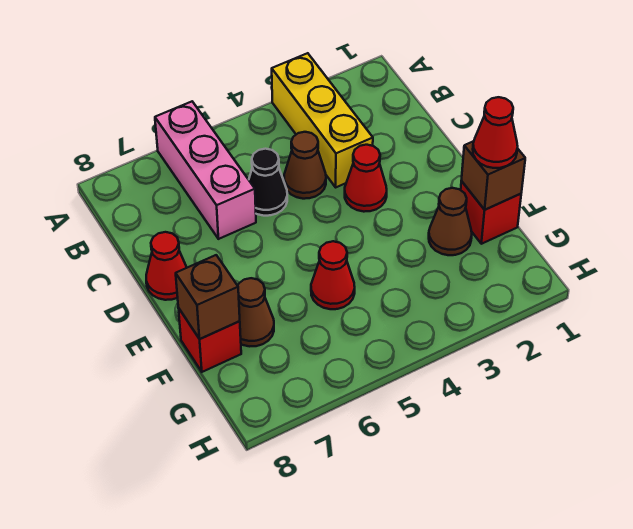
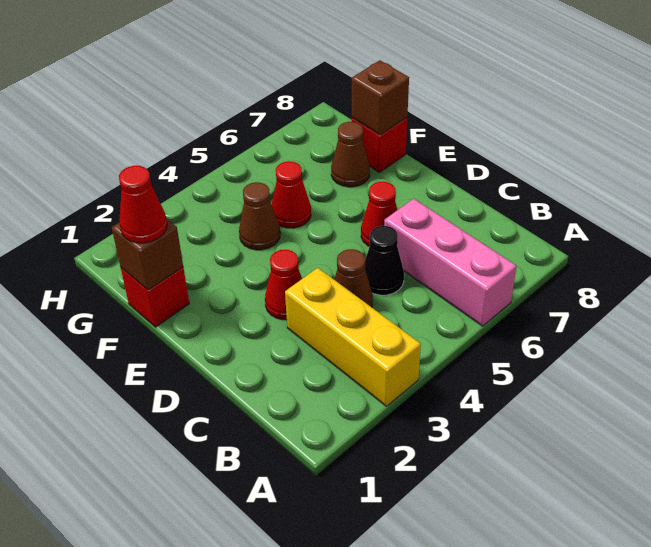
red cone D8 level 1 -> red cone D6 level 1
brown cone F2 level 1 -> brown cone F4 level 1

